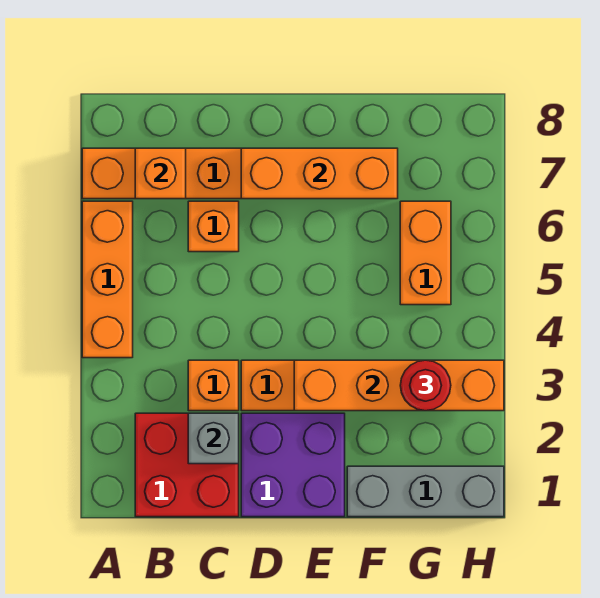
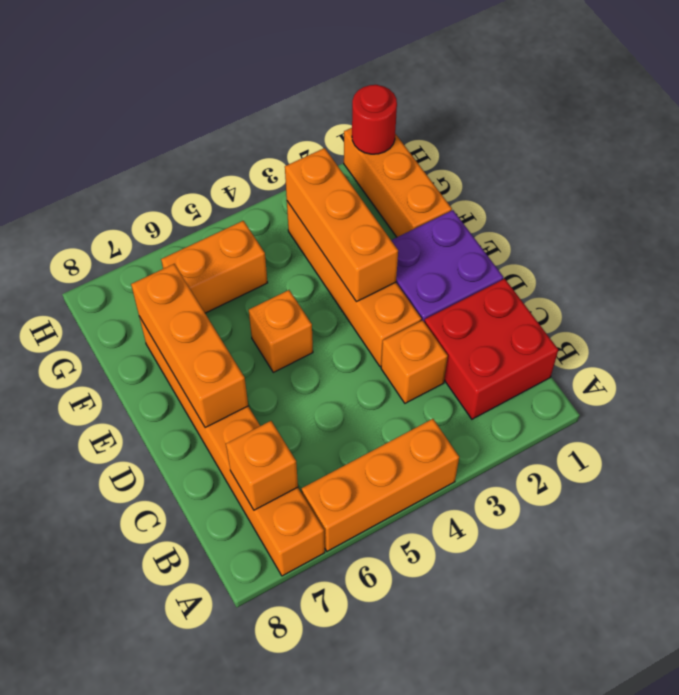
grey brick C2 level 2 -> none
orange brick C6 level 1 -> orange brick E5 level 1
orange brick E3:H3 level 2 -> orange brick E3:G3 level 2
grey brick F1:H1 level 1 -> orange brick F1:H1 level 1
red round brick G3 level 3 -> red round brick H1 level 2

